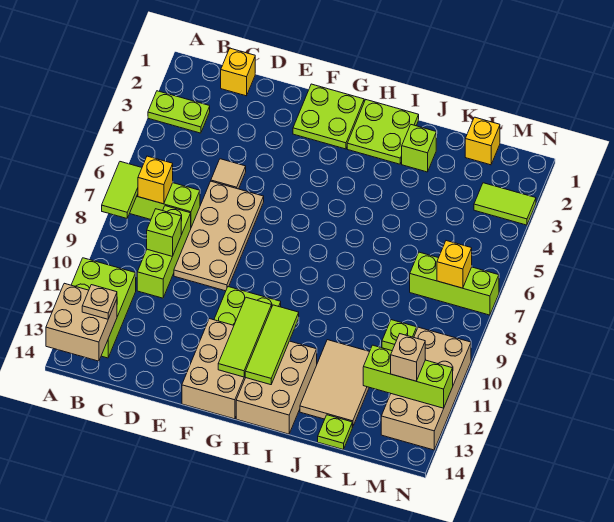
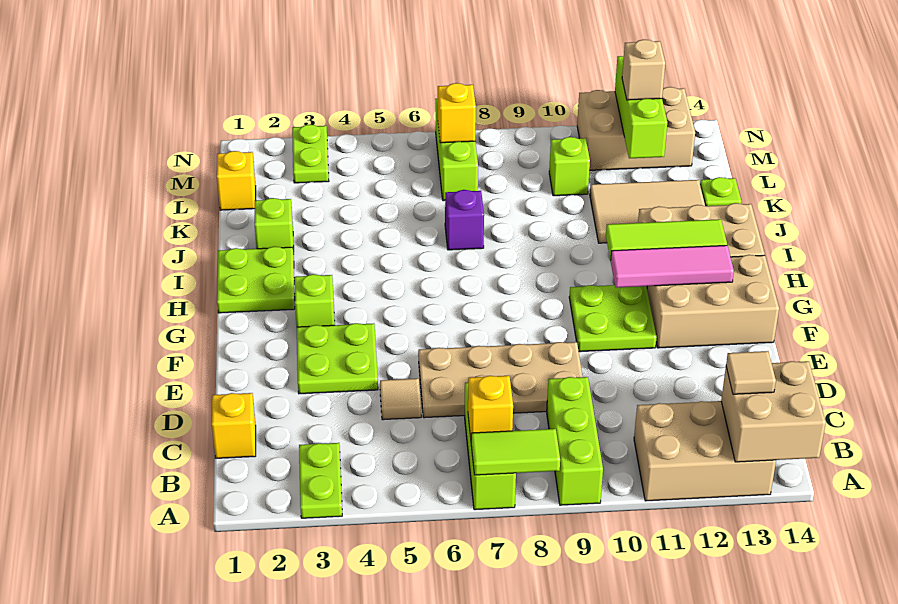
lime brick A11:B13 level 1 -> tan brick A11:B13 level 1
tan plate B13 level 3 -> tan tile B13 level 3
lime brick C8:C10 level 1 -> lime brick A9:C9 level 1
lime brick C9 level 2 -> lime brick G3 level 1
lime plate F1:G2 level 1 -> lime plate E3:F4 level 1
lime tile G11:G13 level 2 -> pink tile G11:G13 level 2
none -> purple brick J7 level 1
lime tile M3:N3 level 1 -> lime plate M3:N3 level 1
tan brick M10:N13 level 1 -> tan brick M11:N13 level 1

